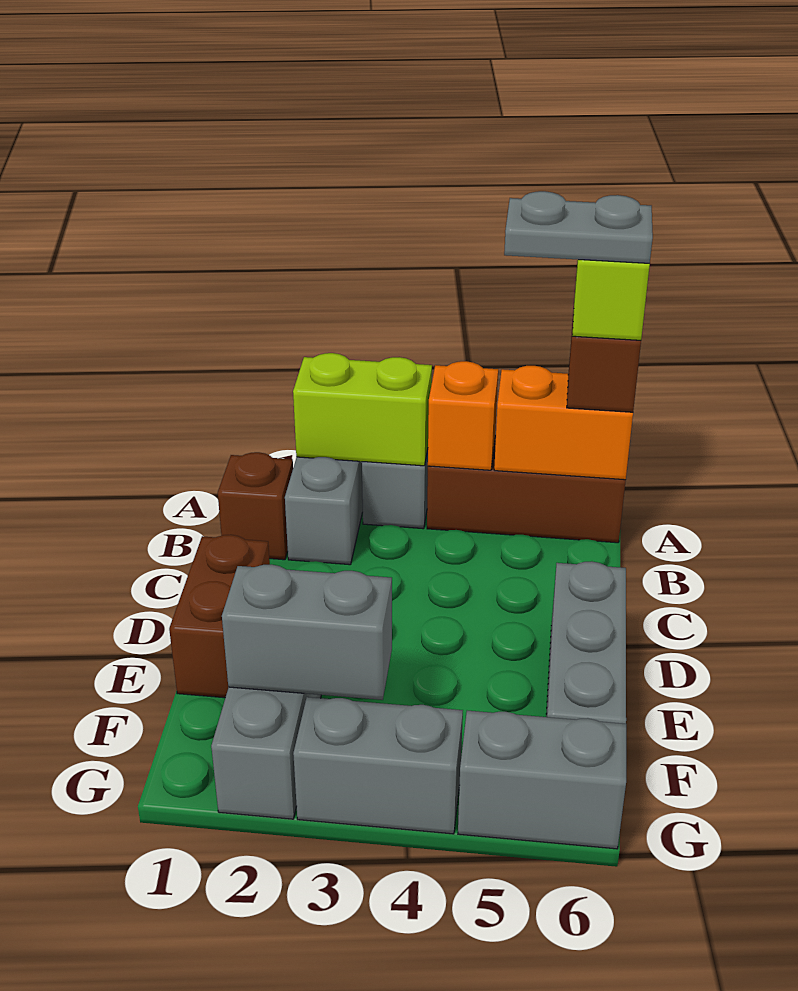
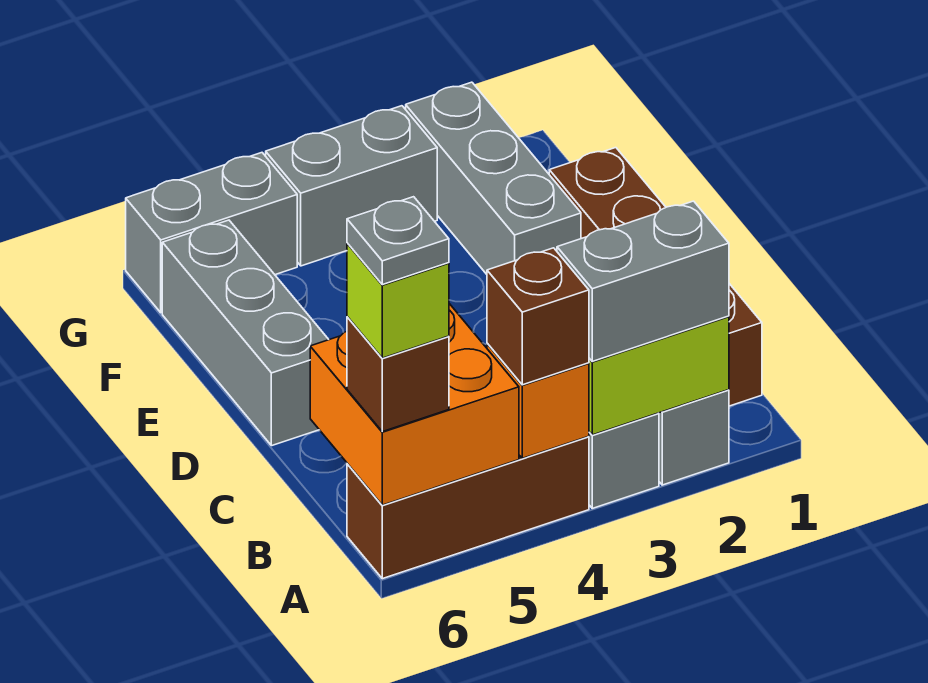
none -> brown brick A4 level 3
orange brick A5:A6 level 2 -> orange brick A5:B6 level 2
grey plate A5:A6 level 5 -> grey plate A6 level 5
grey brick F2:F3 level 2 -> grey brick A2:A3 level 3

